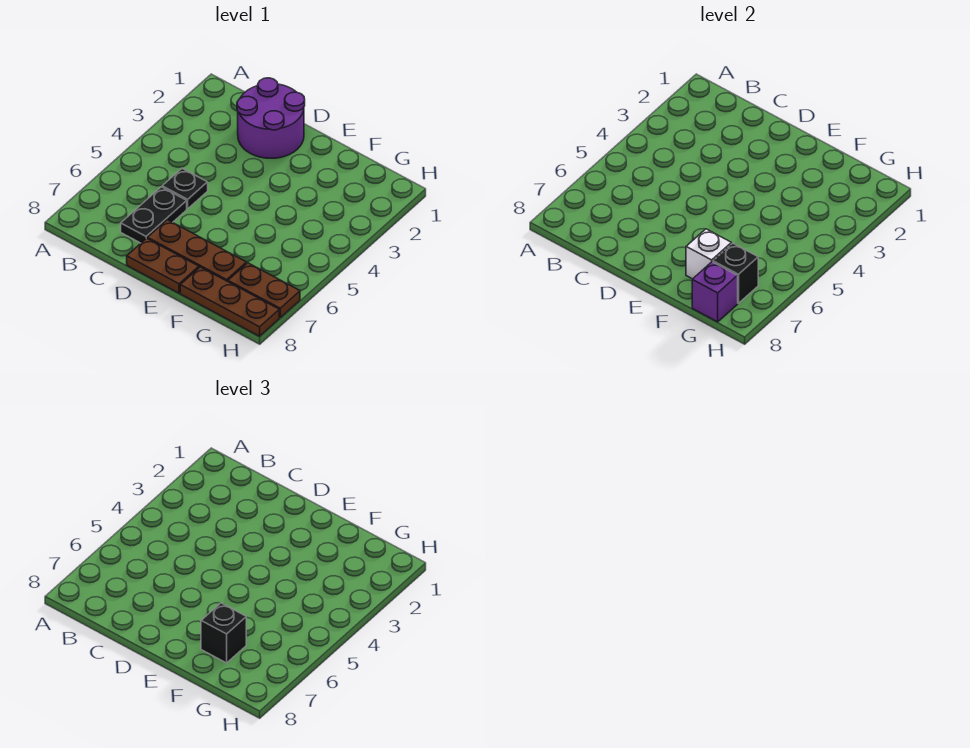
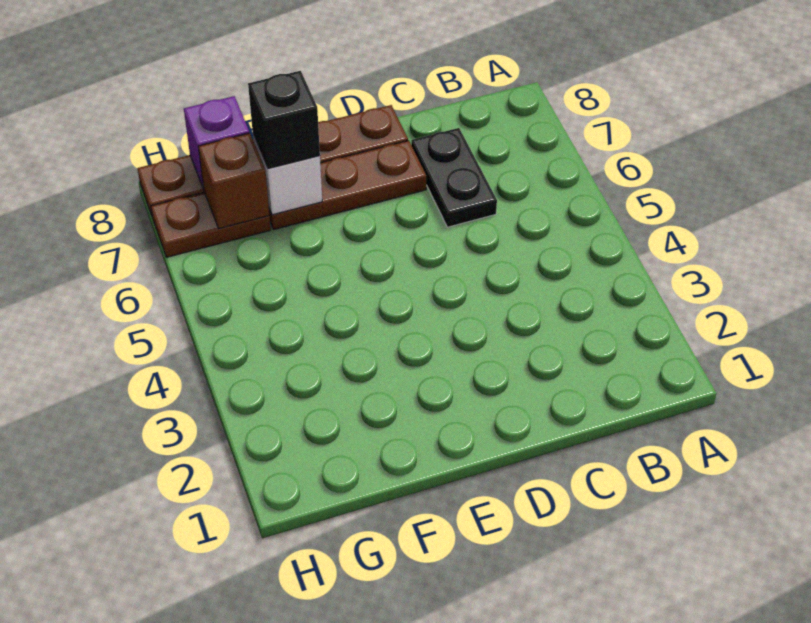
purple round brick C1:D2 level 1 -> none
black plate C5 level 1 -> none
black brick G7 level 2 -> brown brick G7 level 2

